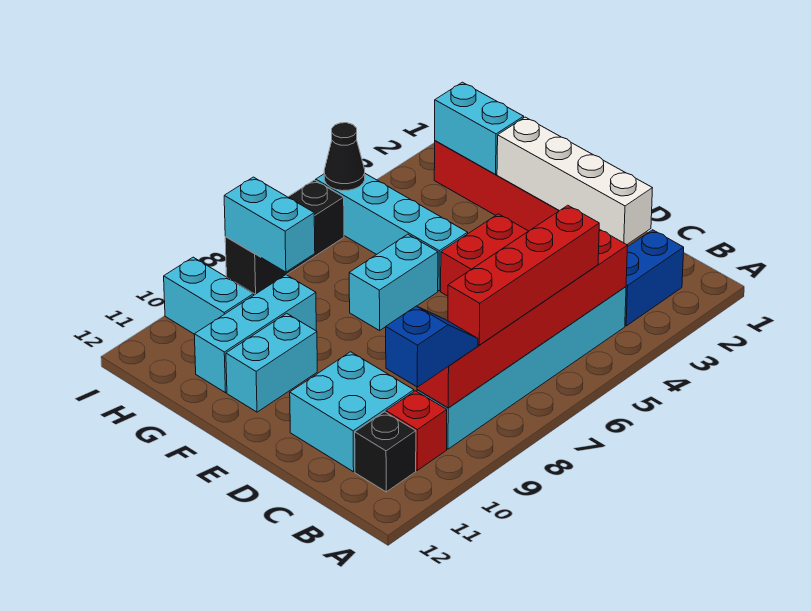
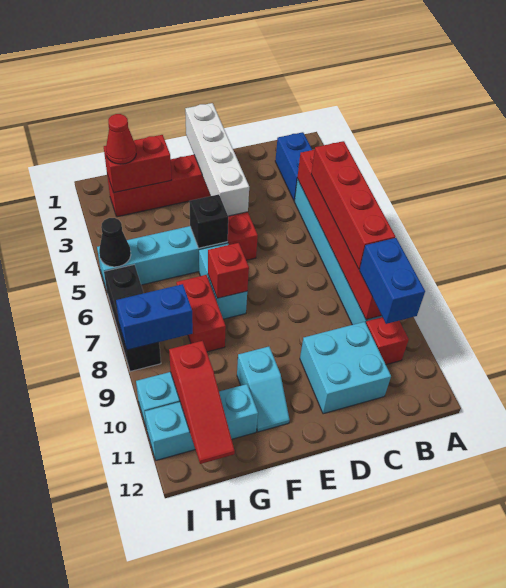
blue slope B9:B10 level 3 top 10 -> blue brick B9:B10 level 3
black brick B11 level 1 -> black brick F5 level 2
white brick C2:F2 level 2 -> white brick E1:E4 level 2
none -> red brick F7 level 2
cyan brick F10:F11 level 1 -> cyan slope F10:F11 level 1 top 10
cyan brick G2:H2 level 2 -> red brick G2:H2 level 2
none -> red brick G7:G8 level 1
cyan brick G9:G11 level 1 -> cyan brick G11:I11 level 1
none -> red cone H2 level 3
cyan brick H8:I8 level 2 -> blue brick H8:I8 level 2
none -> red slope H10:H12 level 2 top 10

